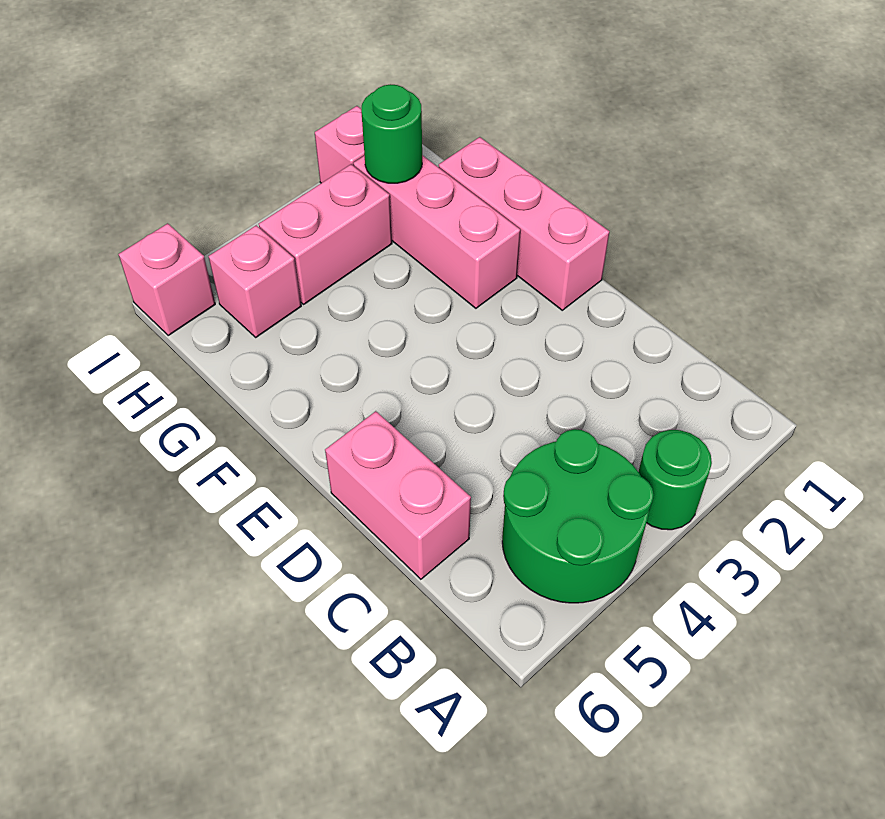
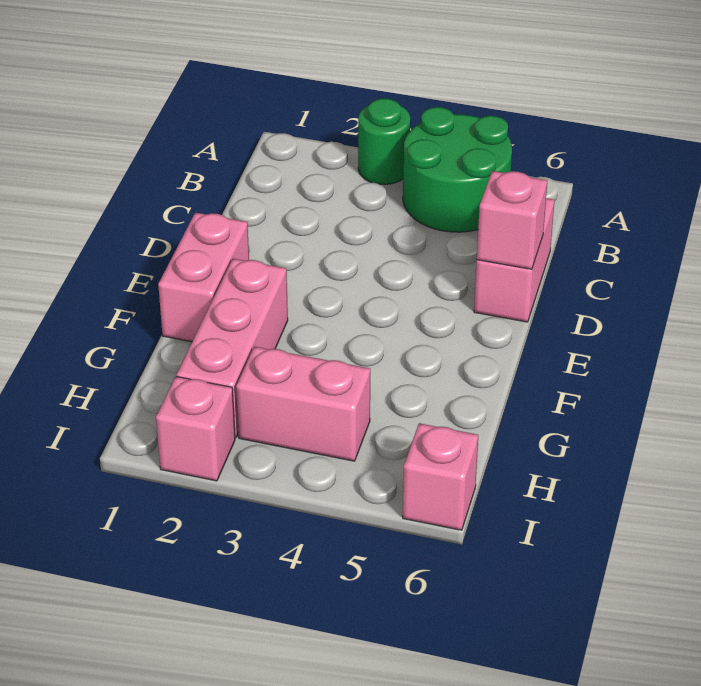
pink brick E1:G1 level 1 -> pink brick E1:F1 level 1
green round brick H2 level 2 -> none
pink brick H5 level 1 -> pink brick D6 level 2

